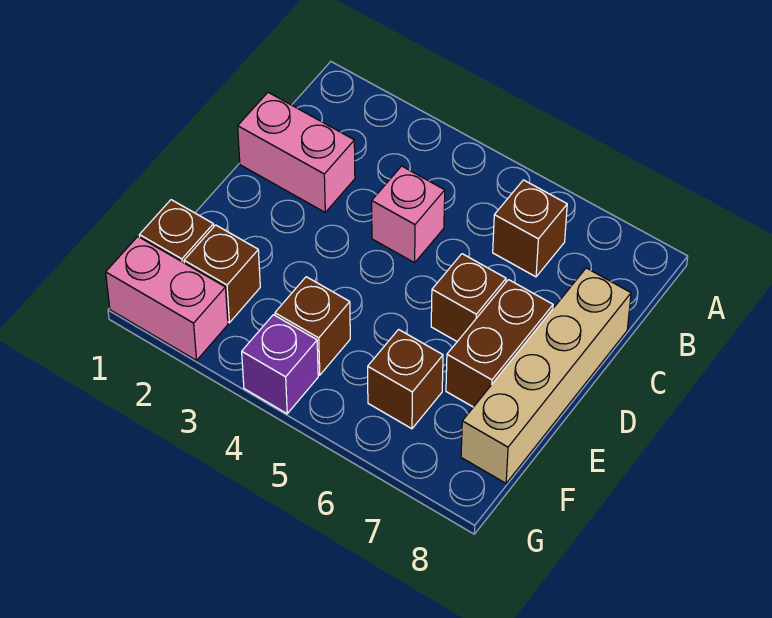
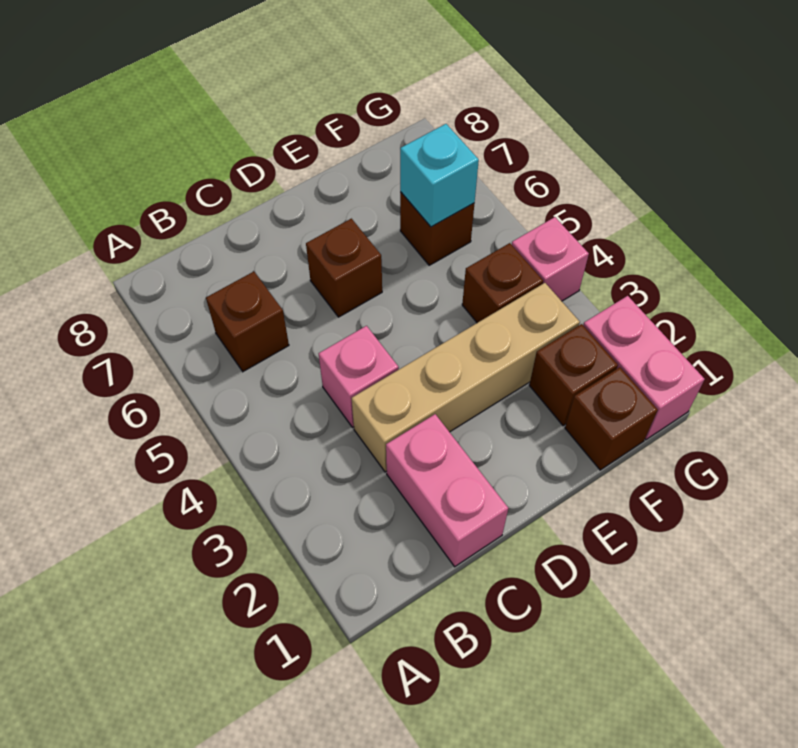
tan brick C8:F8 level 1 -> tan brick C3:F3 level 1
brown brick D7:E7 level 1 -> none
none -> cyan brick F6 level 2
purple brick G4 level 1 -> pink brick G4 level 1

